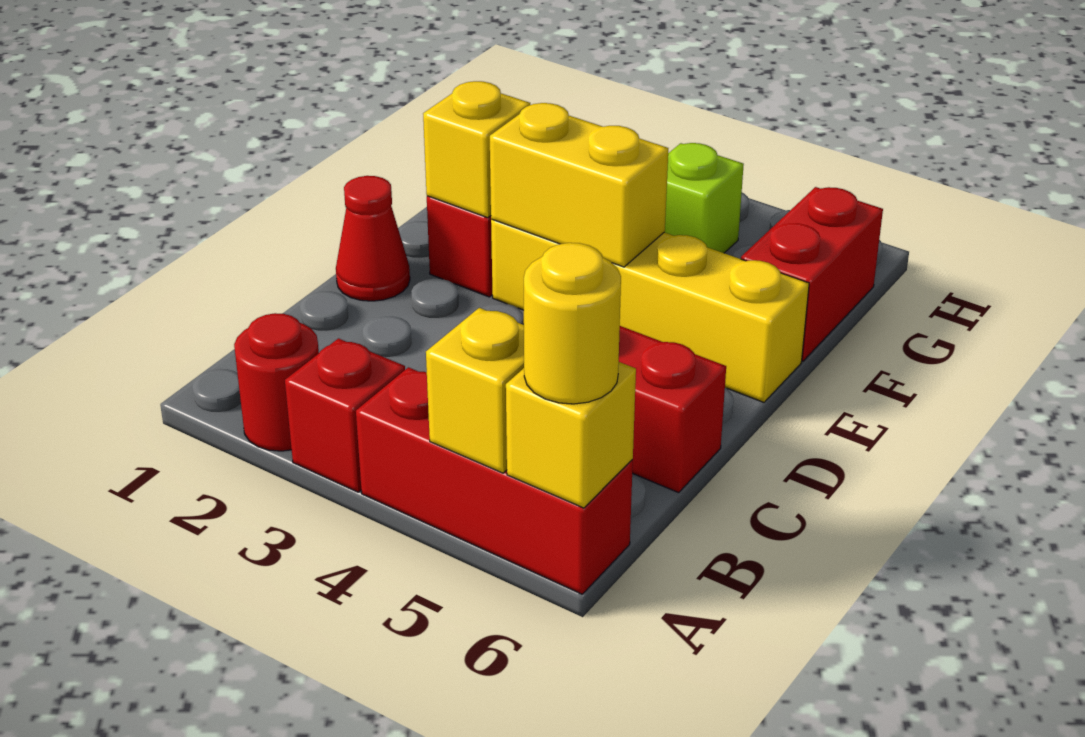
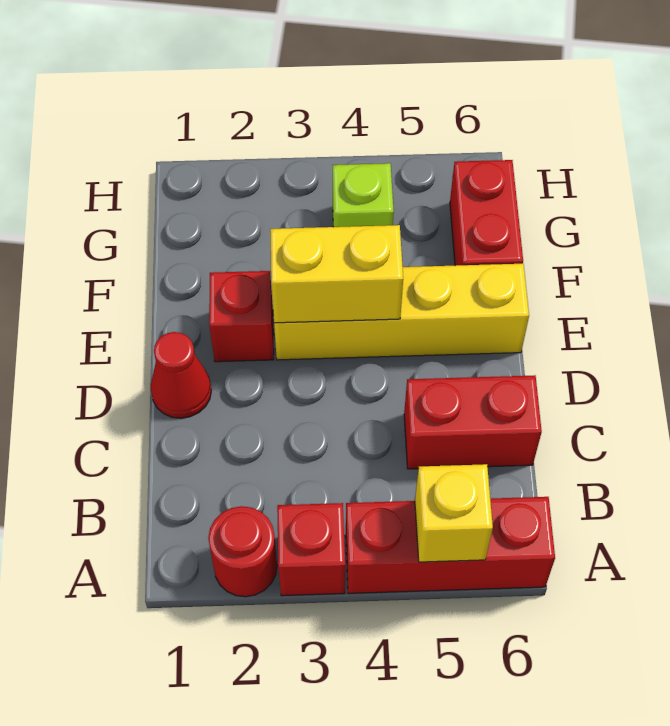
yellow brick A6 level 2 -> none
yellow round brick A6 level 3 -> none
yellow brick E2 level 2 -> none

